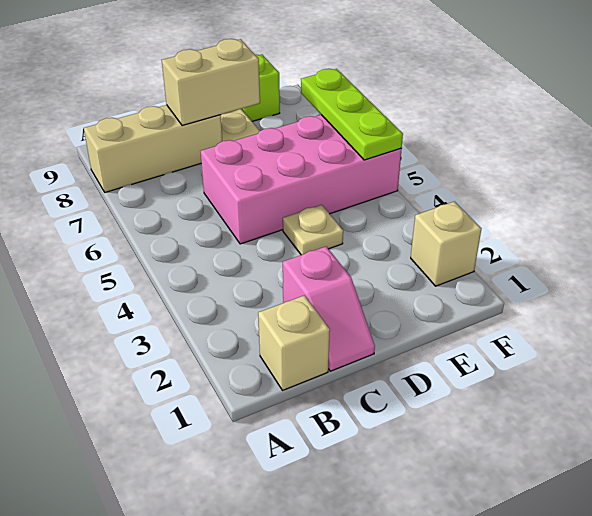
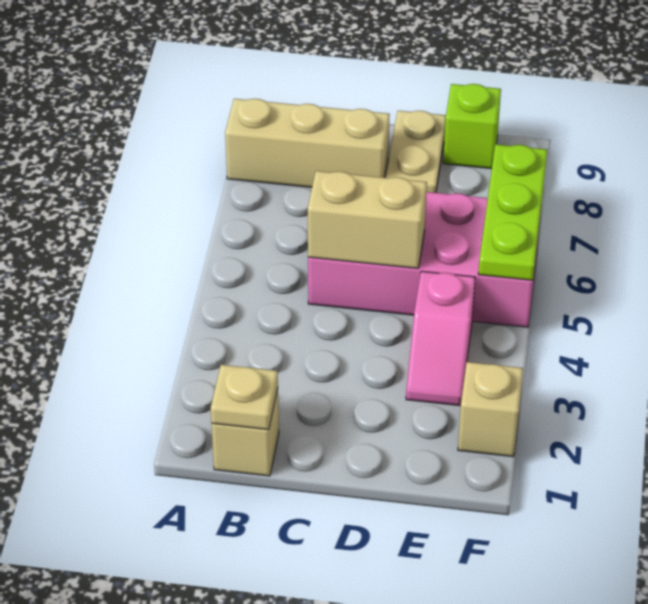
pink slope C1:C2 level 1 top 2 -> pink slope E3:E4 level 1 top 4
tan brick C8:D8 level 2 -> tan brick C5:D5 level 2
tan plate D4 level 1 -> tan plate B1 level 2

